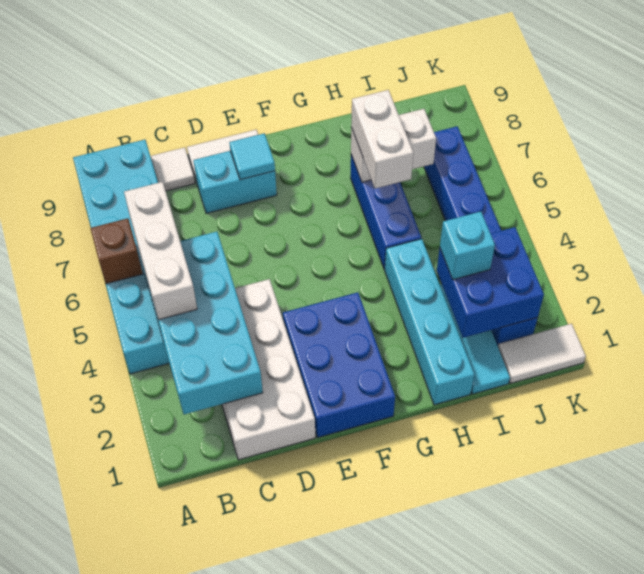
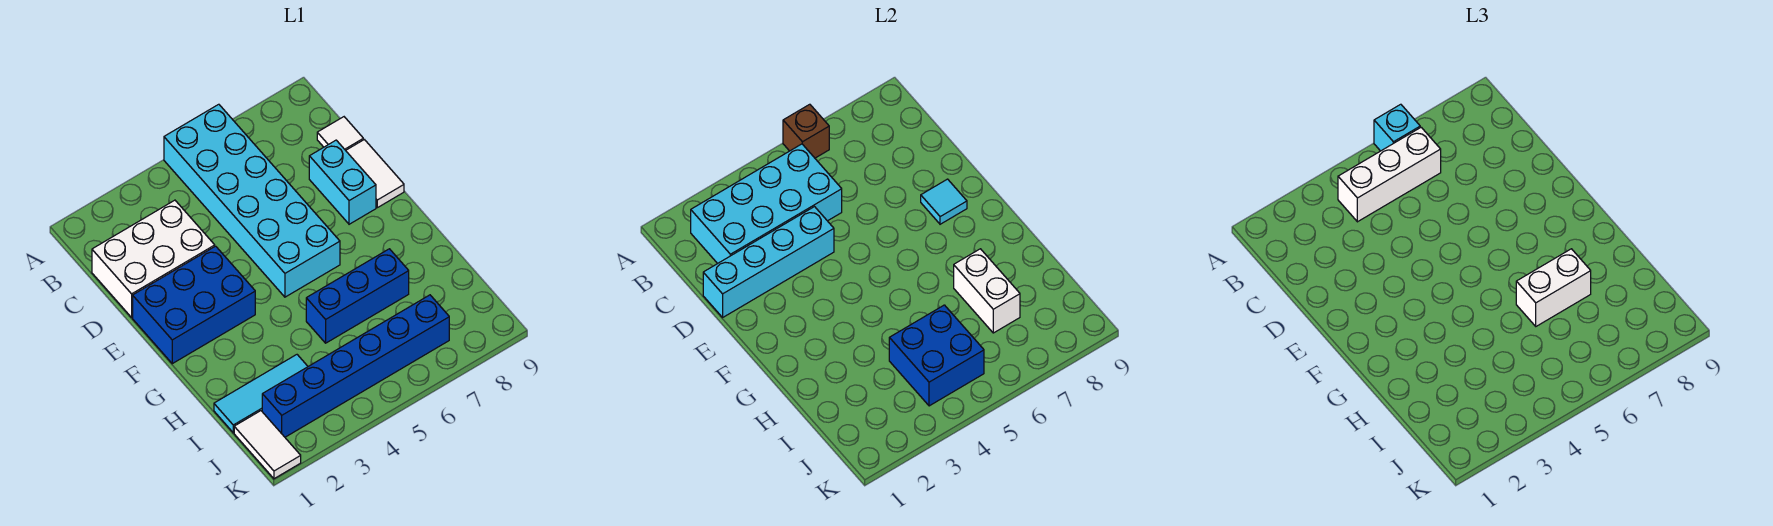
cyan brick A4:B9 level 1 -> cyan brick A5:F6 level 1
white brick C1:D4 level 1 -> white brick C1:D3 level 1
cyan brick H1:H4 level 1 -> cyan brick D1:D4 level 2
blue brick I2:J3 level 2 -> blue brick I4:J5 level 2
cyan brick I3 level 3 -> cyan brick A6 level 3

